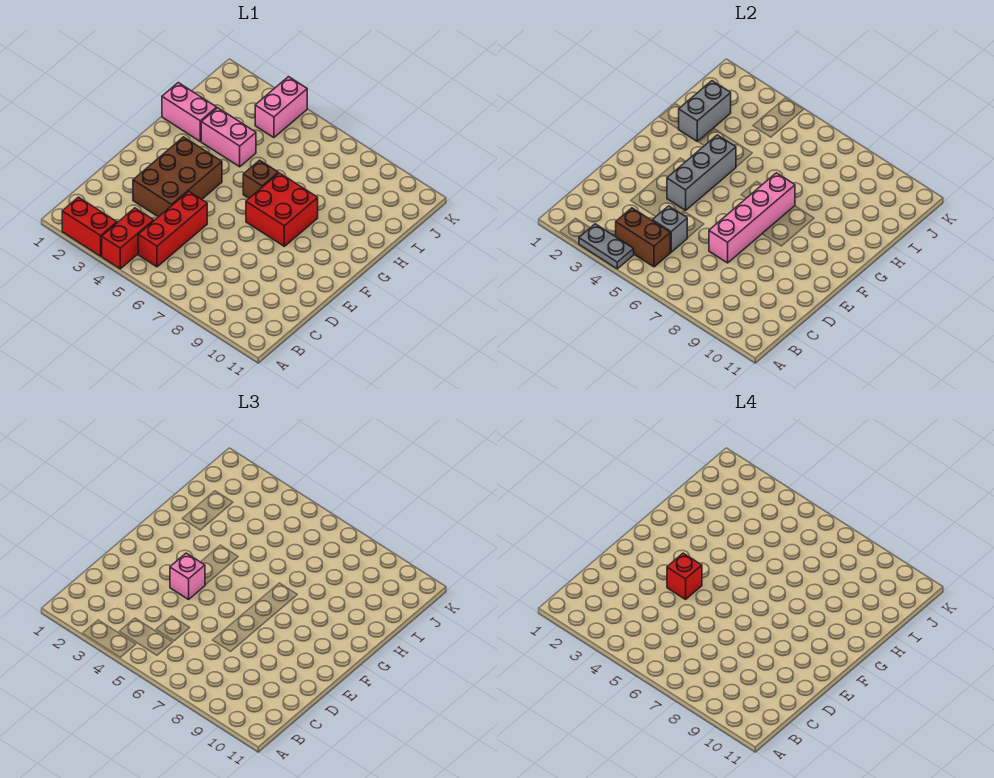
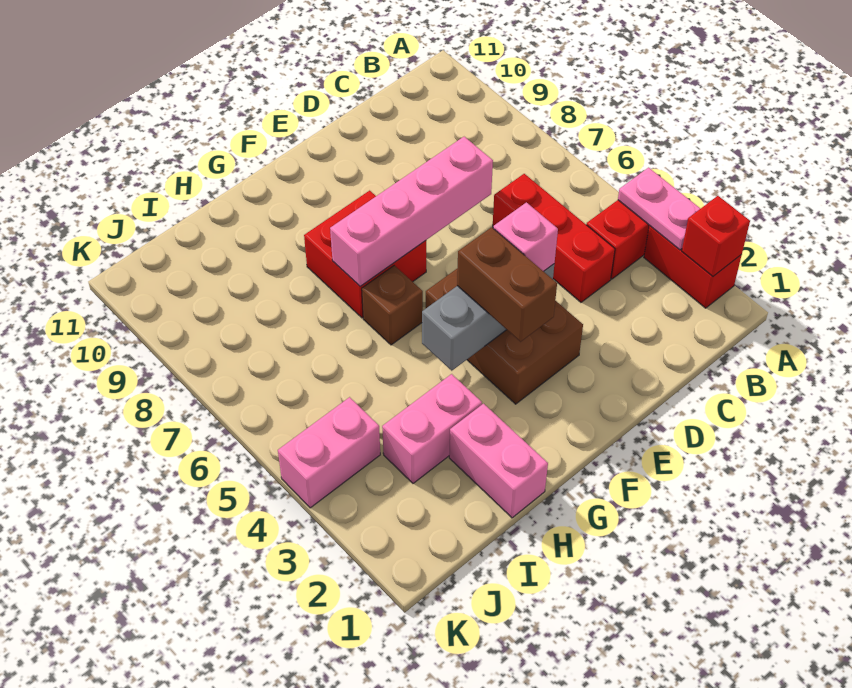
grey plate A3:A4 level 2 -> pink plate A3:A4 level 2
brown brick B4:B5 level 2 -> brown brick F3:F4 level 3
red brick B5:D5 level 1 -> red brick C4:C6 level 1
grey brick C5 level 2 -> none
brown brick D3:F4 level 1 -> brown brick E3:F5 level 1
red brick E4 level 4 -> red brick A2 level 2
grey brick H2:I2 level 2 -> none
pink brick H3:H4 level 1 -> pink brick H3:I3 level 1

